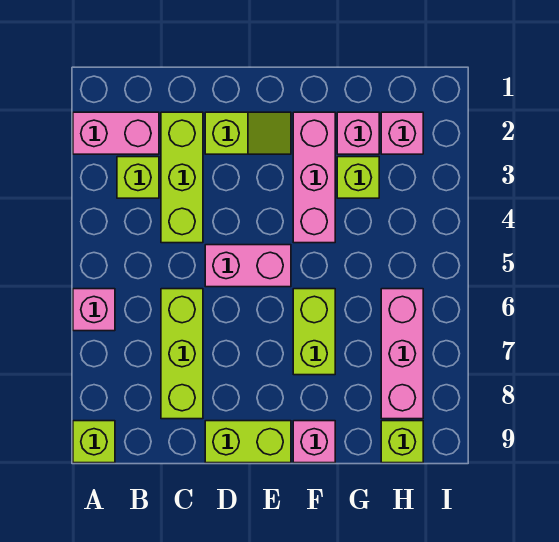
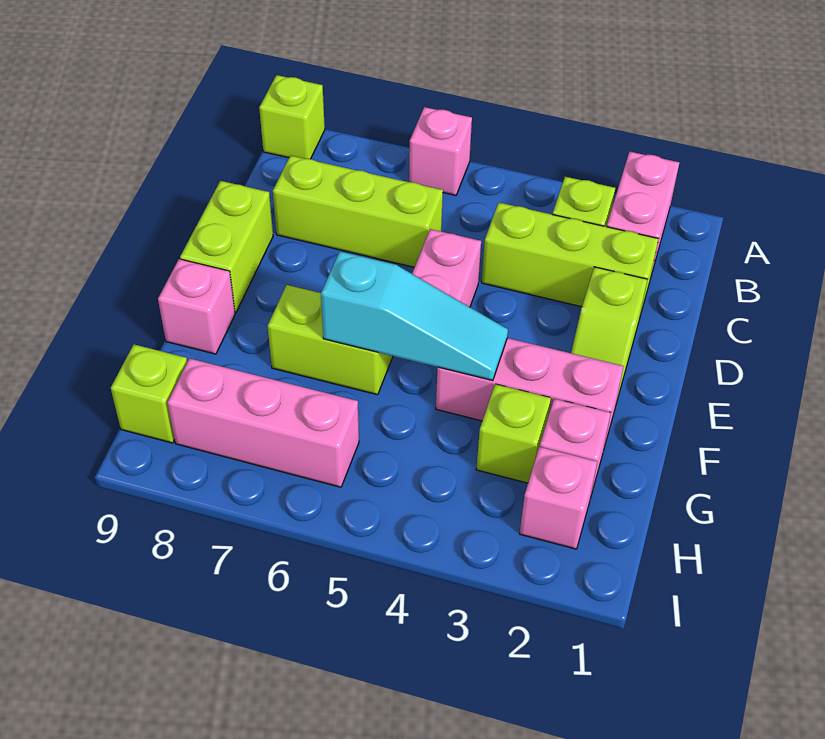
none -> cyan slope F4:F6 level 2 top 6

